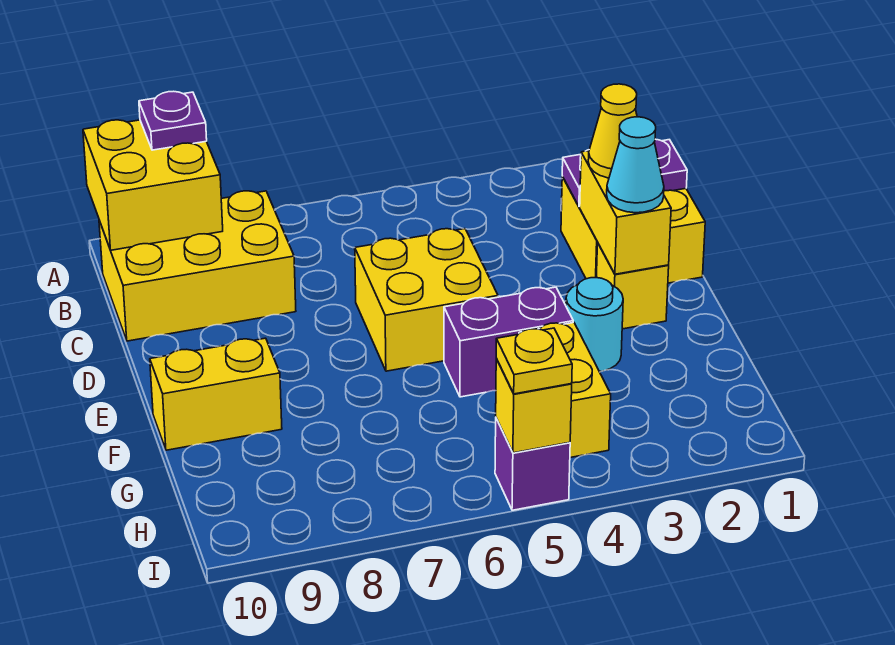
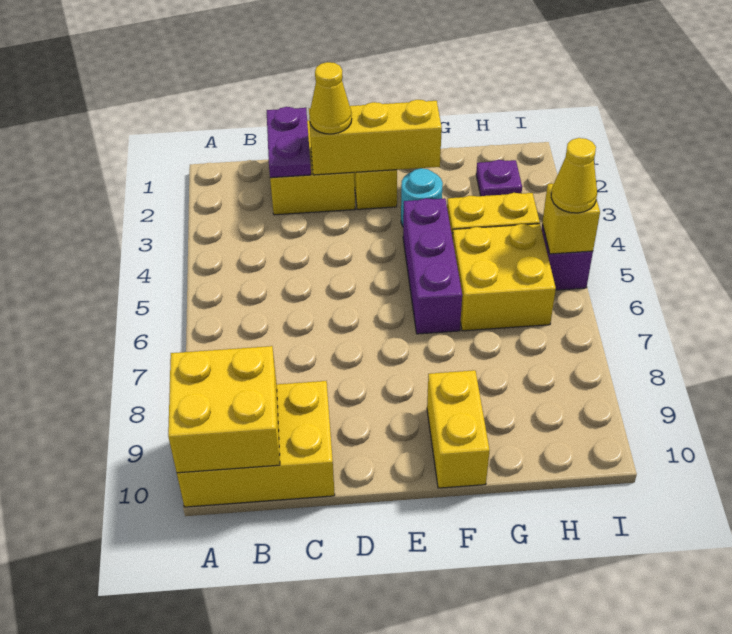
purple plate A9 level 3 -> purple plate H2 level 1
yellow brick B8:C10 level 1 -> yellow brick A9:C10 level 1
yellow brick D2:E2 level 2 -> yellow brick D2:F2 level 2
yellow brick D5:E6 level 1 -> yellow brick G5:H6 level 1
cyan cone E2 level 3 -> none
purple brick F4:F5 level 1 -> purple brick F4:F6 level 1
yellow plate I5 level 3 -> yellow cone I5 level 3

